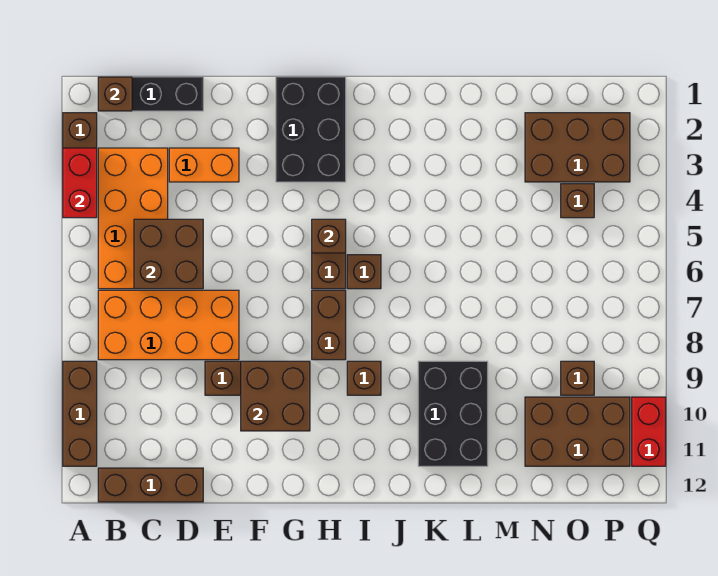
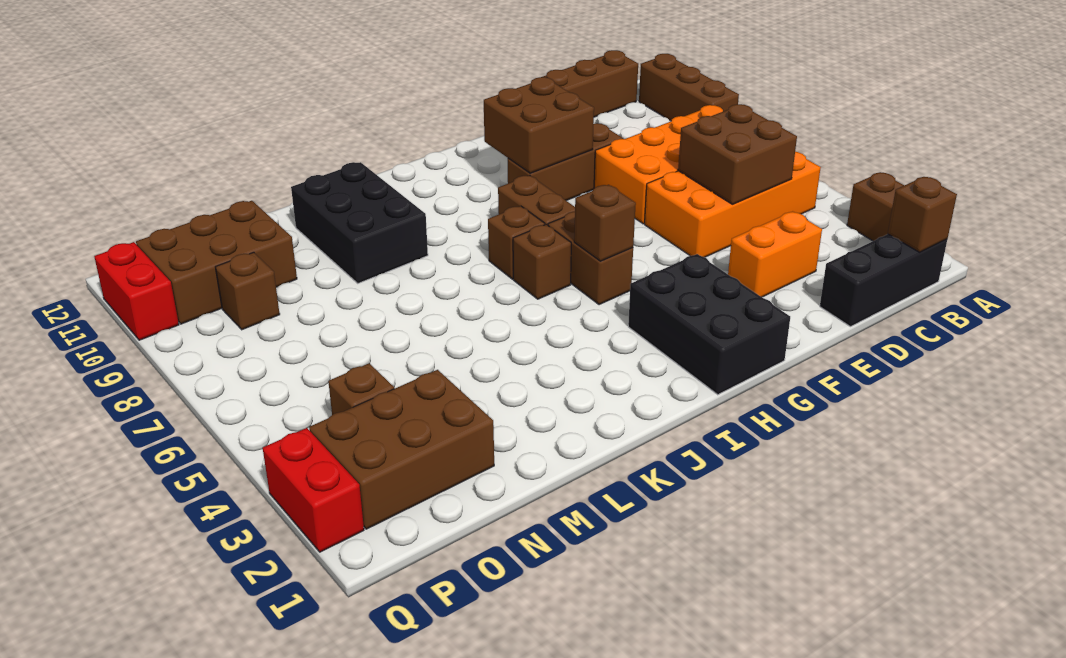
red brick A3:A4 level 2 -> red brick Q2:Q3 level 1
orange brick B3:C6 level 1 -> orange brick B5:E6 level 1
brown brick I9 level 1 -> brown brick I7 level 1

